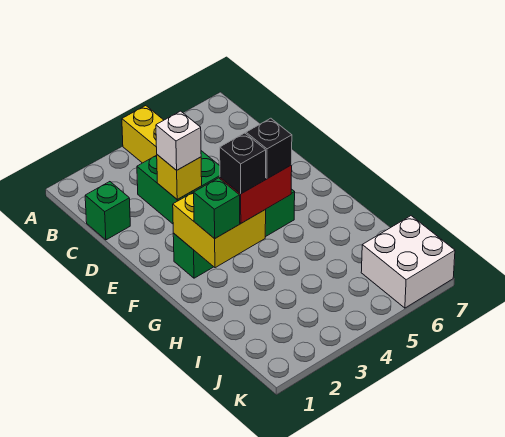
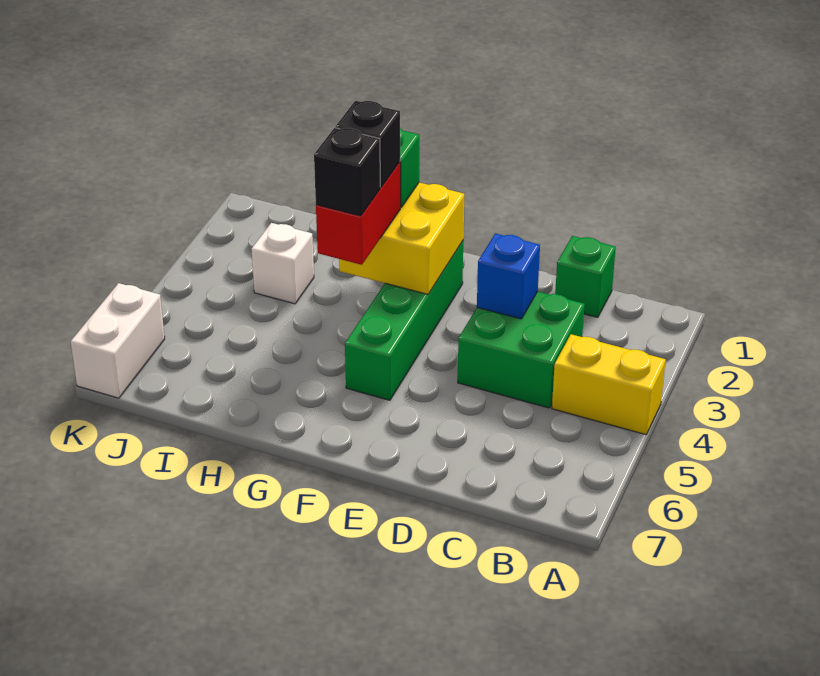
yellow brick D3 level 2 -> blue brick D3 level 2
white brick D3 level 3 -> white brick I3 level 1
white brick J6:K7 level 1 -> white brick K6:K7 level 1

